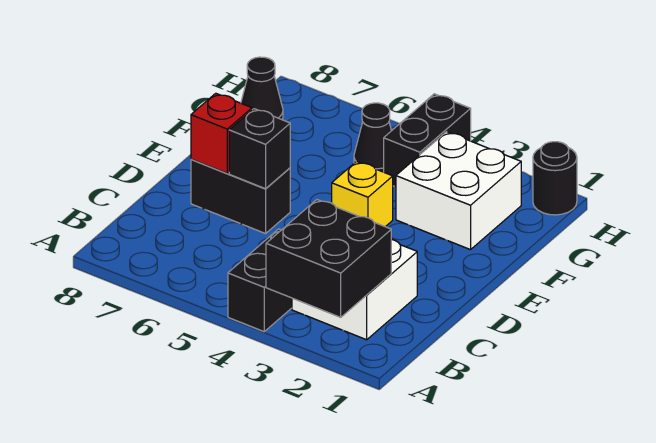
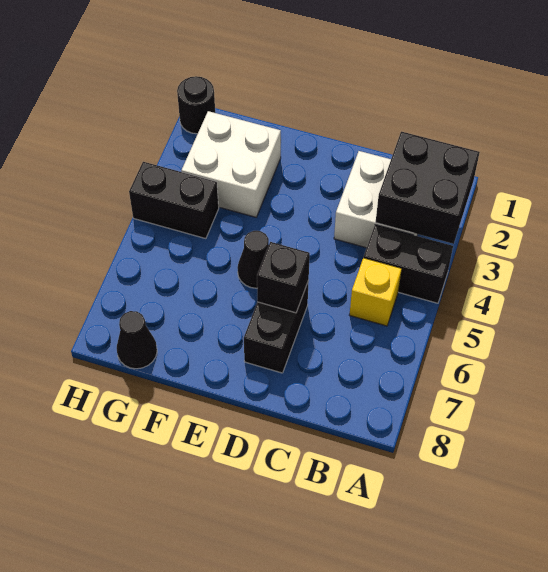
red brick D7 level 2 -> none
yellow brick E4 level 1 -> yellow brick B5 level 1
black cone G5 level 1 -> black cone E5 level 1

